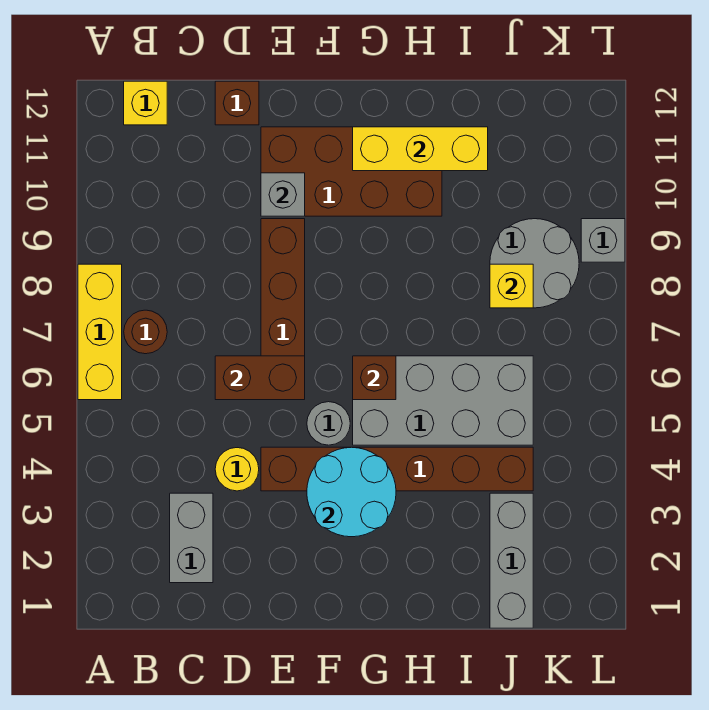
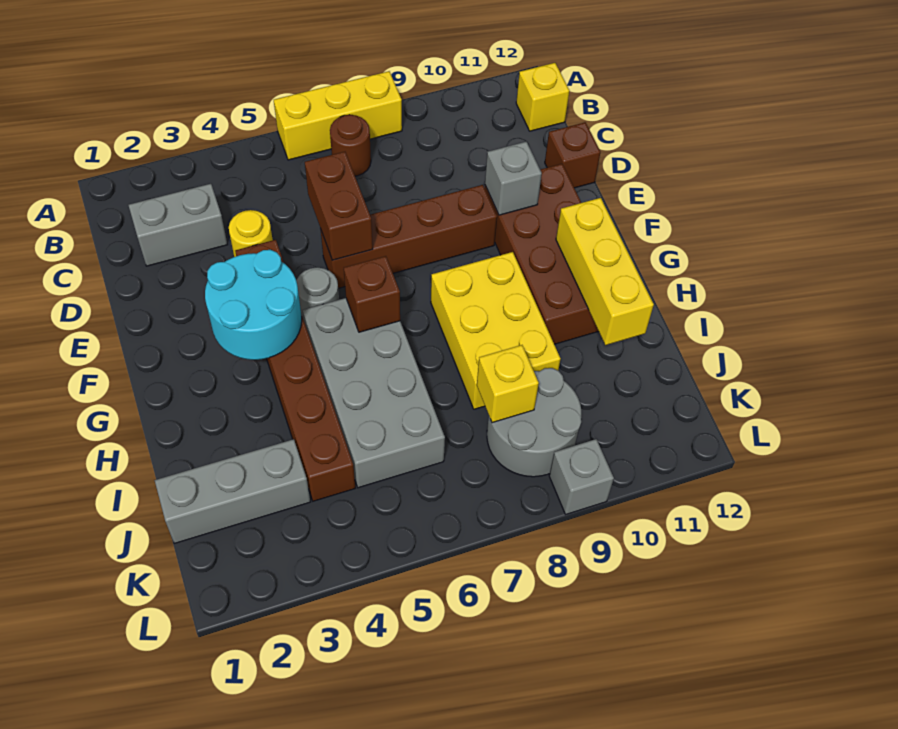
none -> yellow brick G8:I9 level 1

